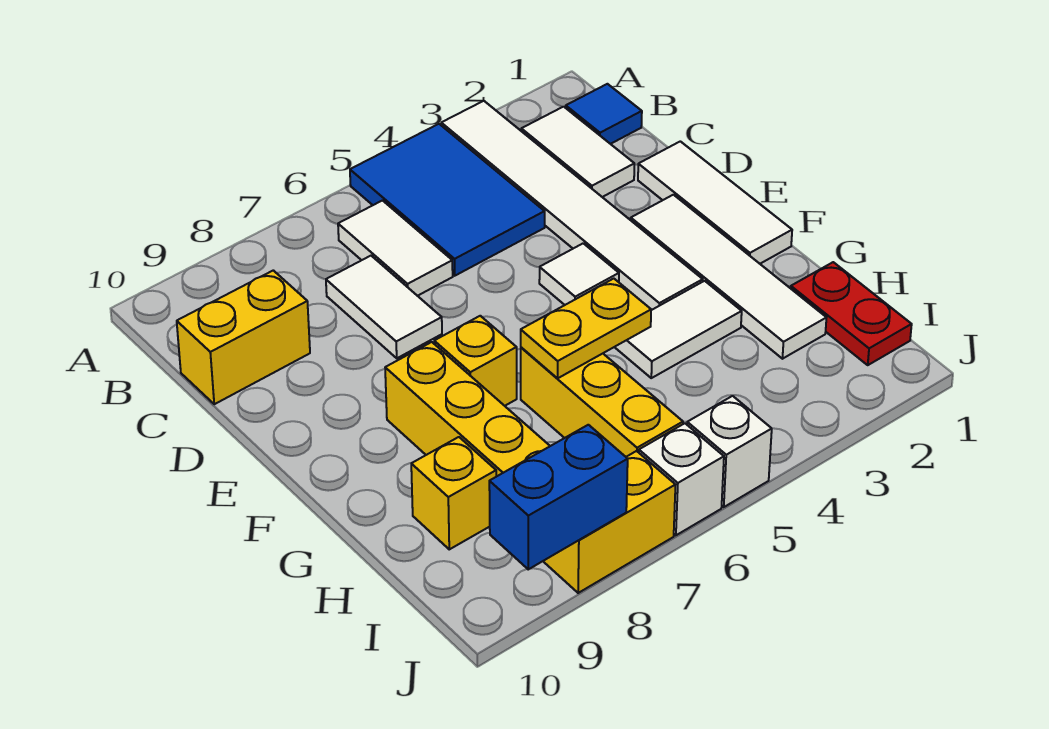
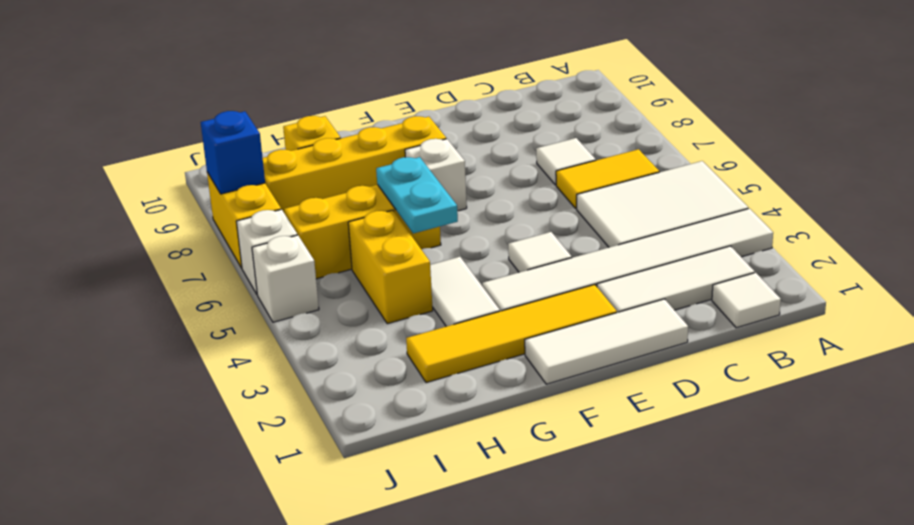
blue tile A4:C5 level 1 -> white tile A4:C5 level 1
blue tile B1 level 1 -> white tile B1 level 1
white tile B2:C2 level 1 -> white tile B2:D2 level 1
white tile B6:C6 level 1 -> yellow tile B6:C6 level 1
white tile C7:D7 level 1 -> white tile C7 level 1
yellow brick C9:C10 level 1 -> yellow brick H4:H5 level 1
white tile E2:H2 level 1 -> yellow tile E2:H2 level 1
yellow brick F7 level 1 -> white brick F7 level 1
yellow plate G5:G6 level 2 -> cyan plate G5:G6 level 2
red plate H1:I1 level 1 -> none
blue brick J8:J9 level 2 -> blue brick J8 level 2

